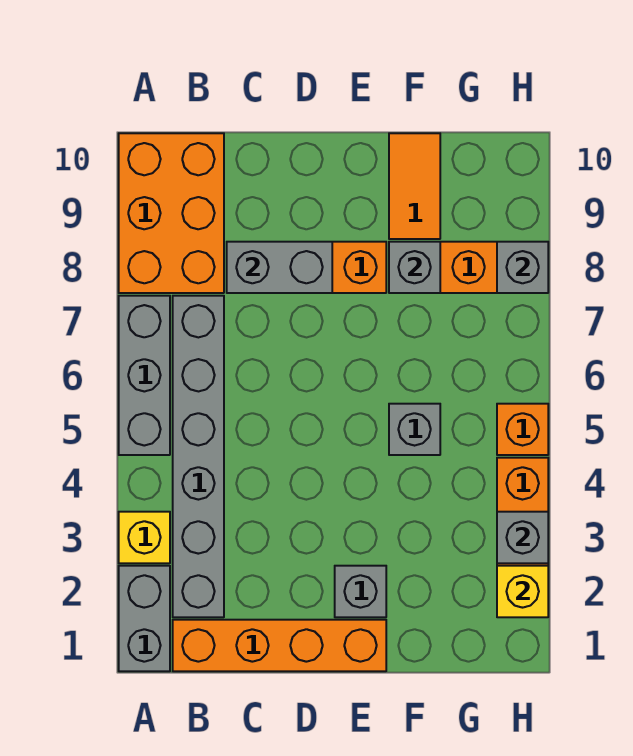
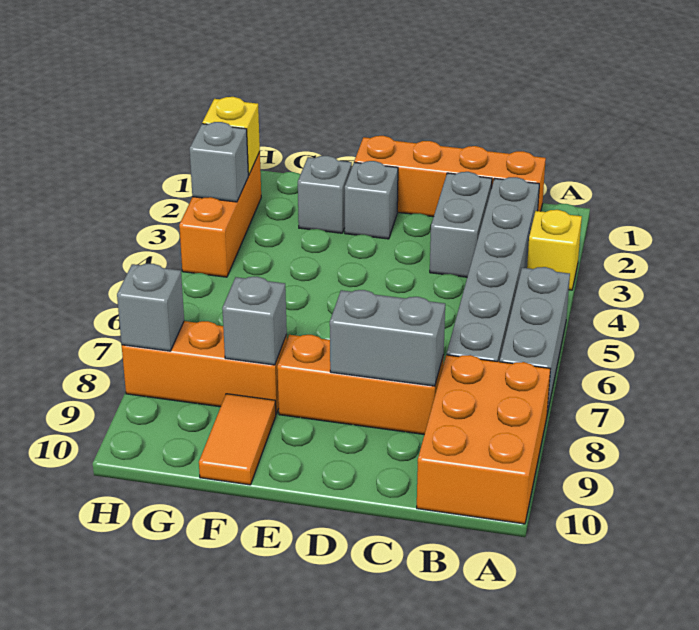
grey brick A1:A2 level 1 -> grey brick C2:C3 level 1
grey brick F5 level 1 -> grey brick F2 level 1
orange brick H5 level 1 -> none

